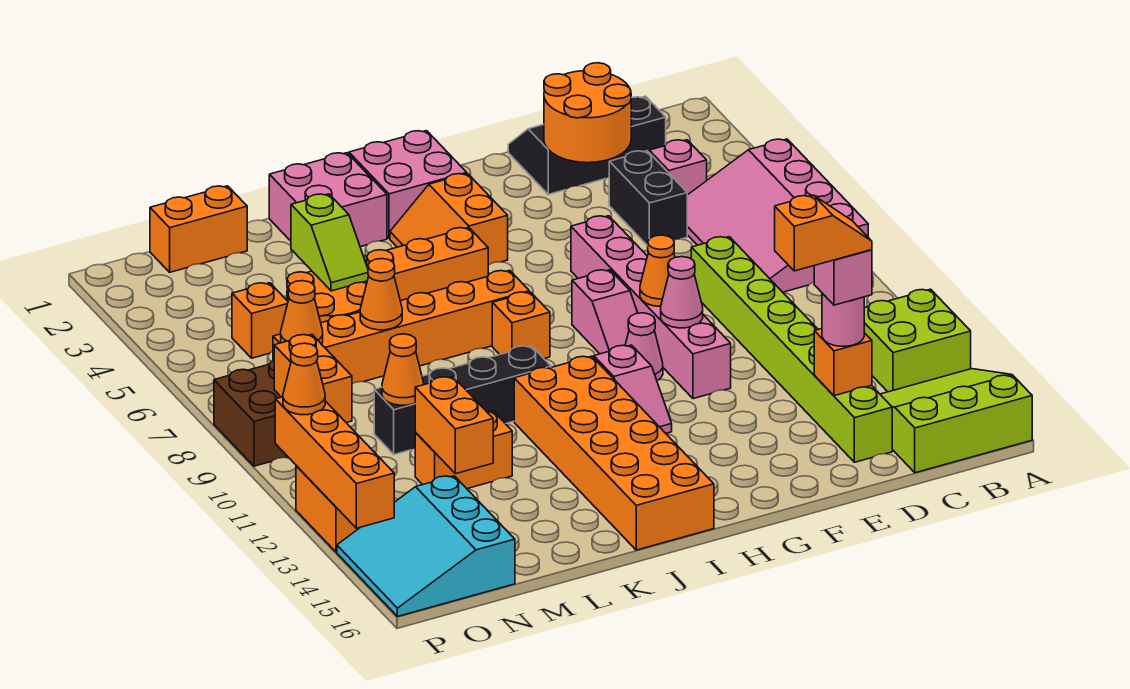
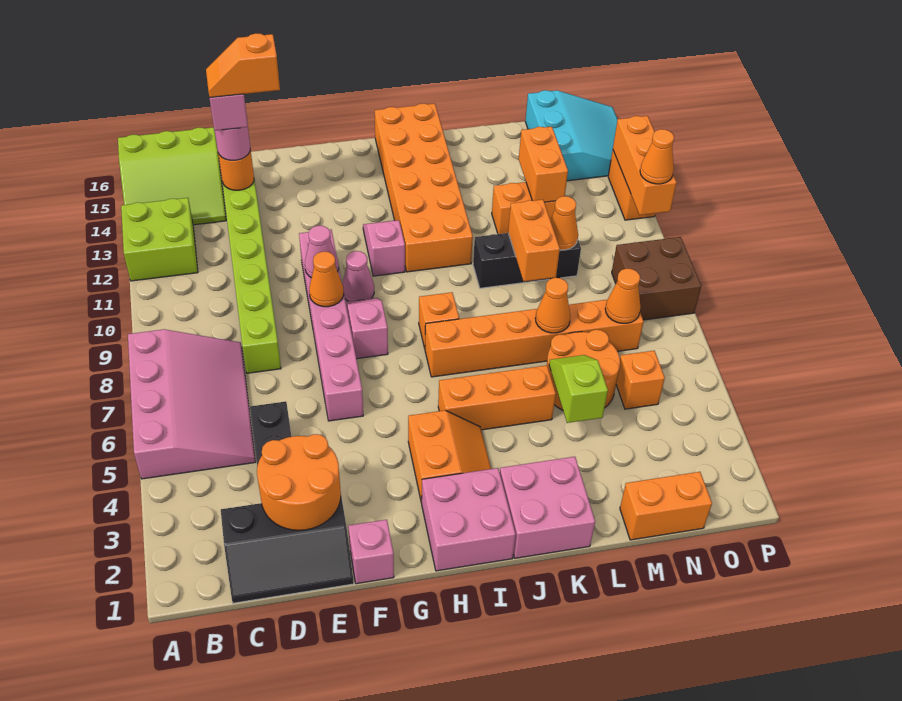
pink brick C4 level 1 -> pink brick F1 level 1
orange brick D14 level 2 -> orange round brick D14 level 2
black brick J10:M10 level 1 -> black brick K10:M10 level 1
orange brick O9:O10 level 2 -> orange brick L9:L10 level 2
orange brick P11:P14 level 2 -> orange brick P11:P13 level 2

